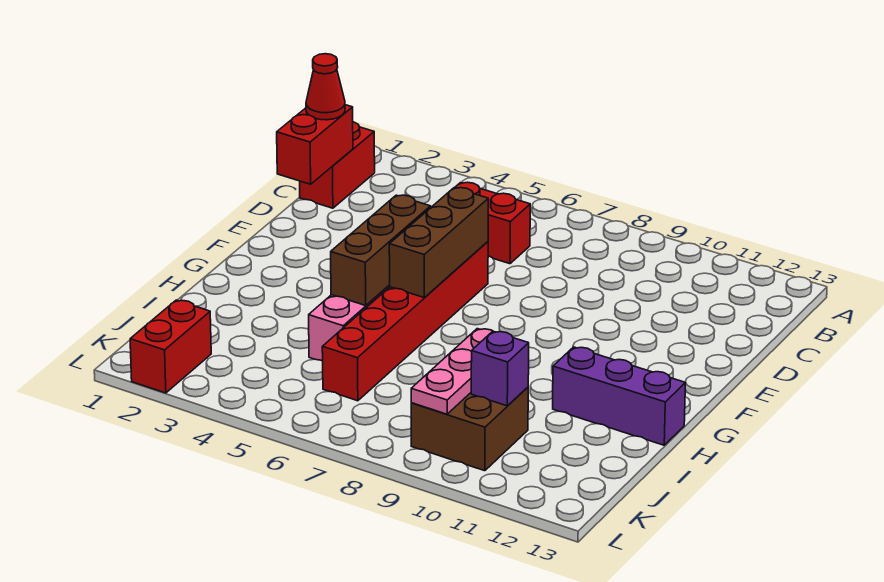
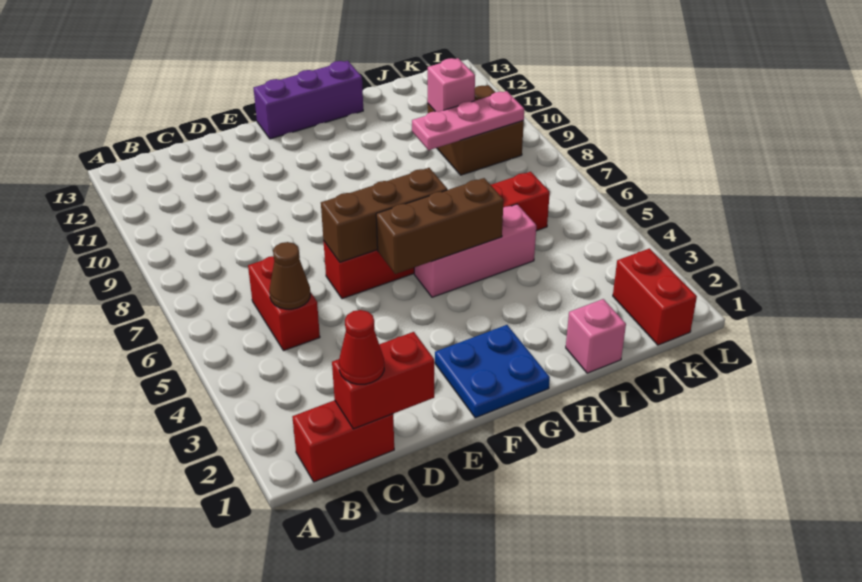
none -> brown cone C5 level 2
none -> blue plate F1:G2 level 1
purple brick H11:H13 level 1 -> purple brick F13:H13 level 1
none -> pink brick I1 level 1
purple brick J10 level 2 -> pink brick J10 level 2
red brick K2:L2 level 1 -> red brick K1:K2 level 1

